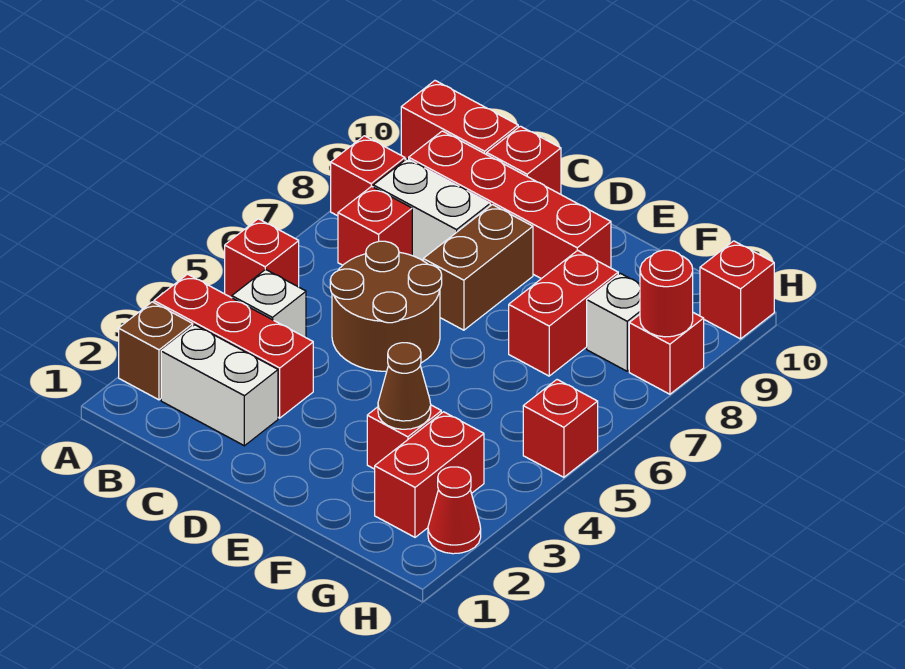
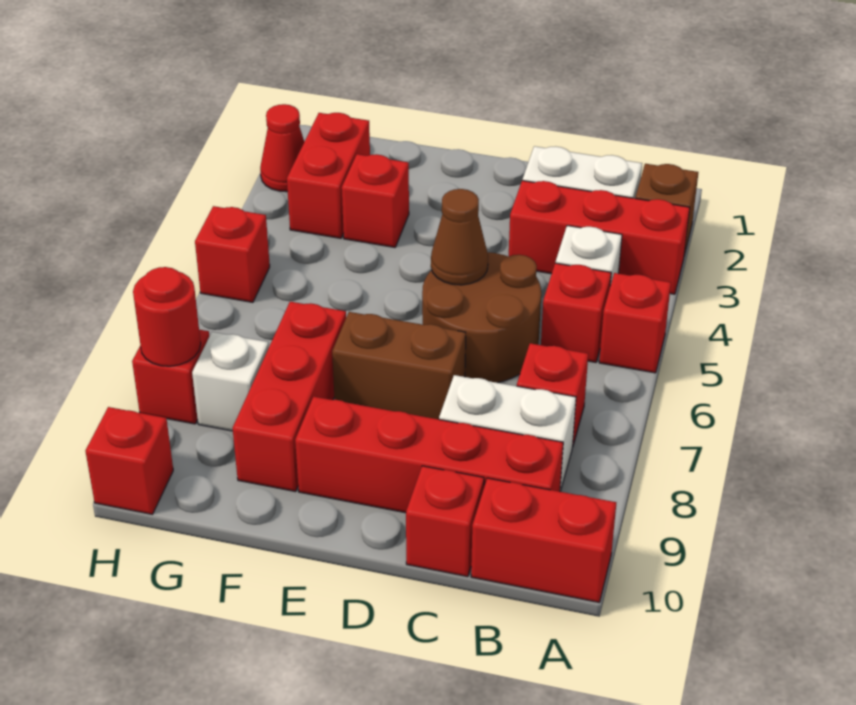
red brick A8 level 1 -> red brick B5 level 1
brown brick D7:D8 level 1 -> brown brick D7:E7 level 1
brown cone F3 level 2 -> brown cone D5 level 2
red brick F7:F8 level 1 -> red brick F7:F9 level 1

